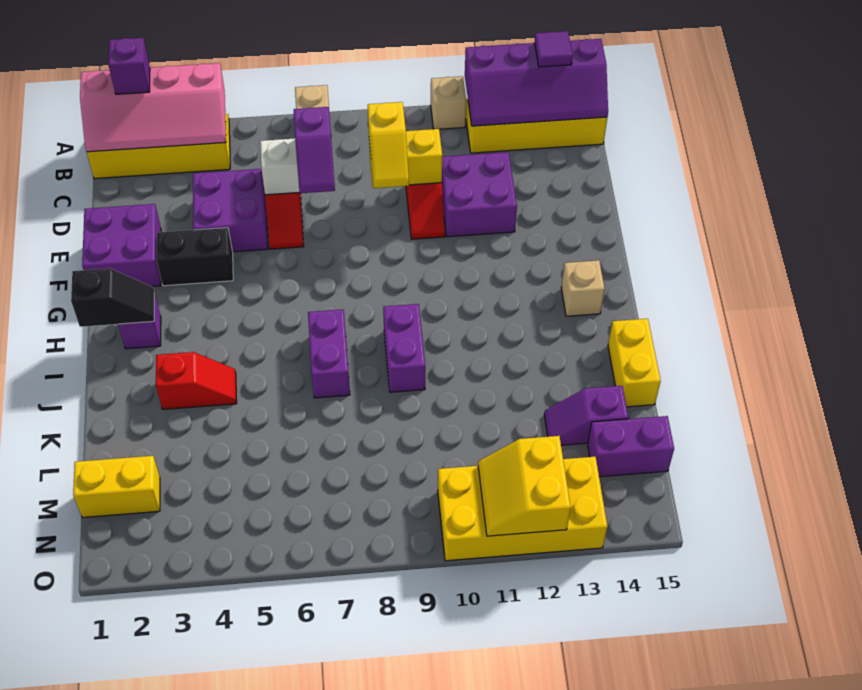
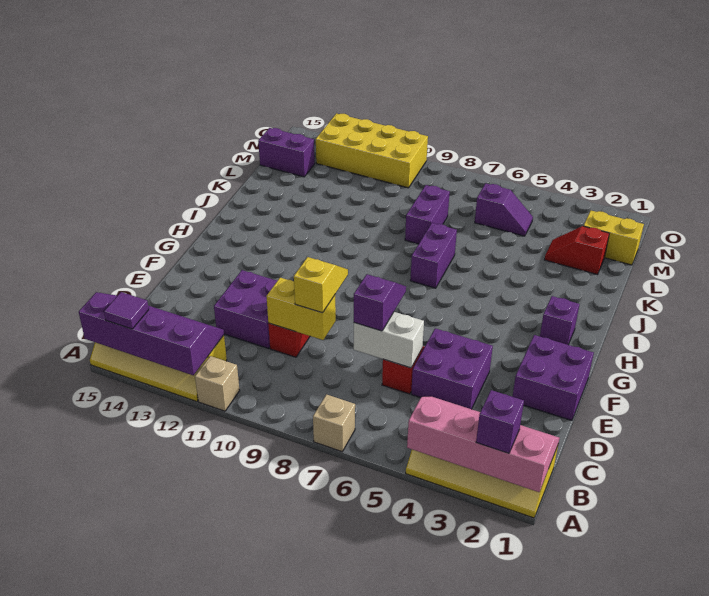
black brick F3:F4 level 1 -> none
black slope H1:H2 level 2 top 1 -> none
tan brick H14 level 1 -> none
purple brick I9:J9 level 1 -> purple brick K8:L8 level 1
red slope J3:J4 level 1 top 3 -> red slope L2:L3 level 1 top 2
yellow brick J15:K15 level 1 -> none
purple slope L13:L14 level 1 top 14 -> purple slope M5:M6 level 1 top 6
yellow slope N11:O12 level 2 top 12 -> none

